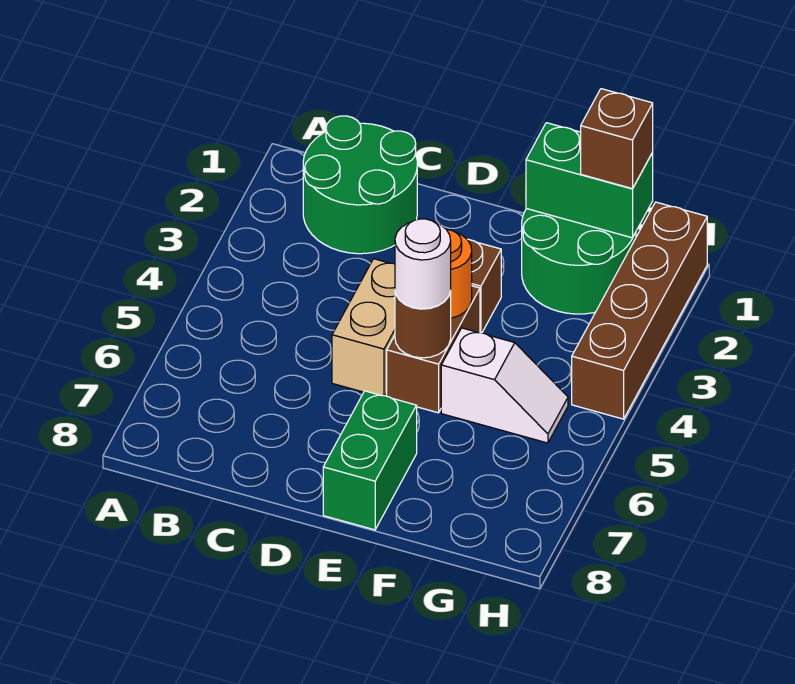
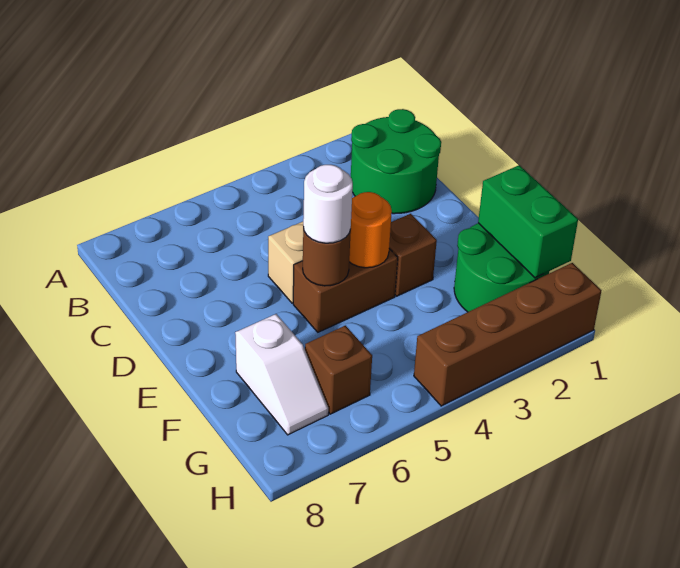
green brick E7:E8 level 1 -> none
white slope F5:G5 level 1 top F -> white slope F7:G7 level 1 top F
brown brick G1 level 3 -> brown brick G6 level 1

